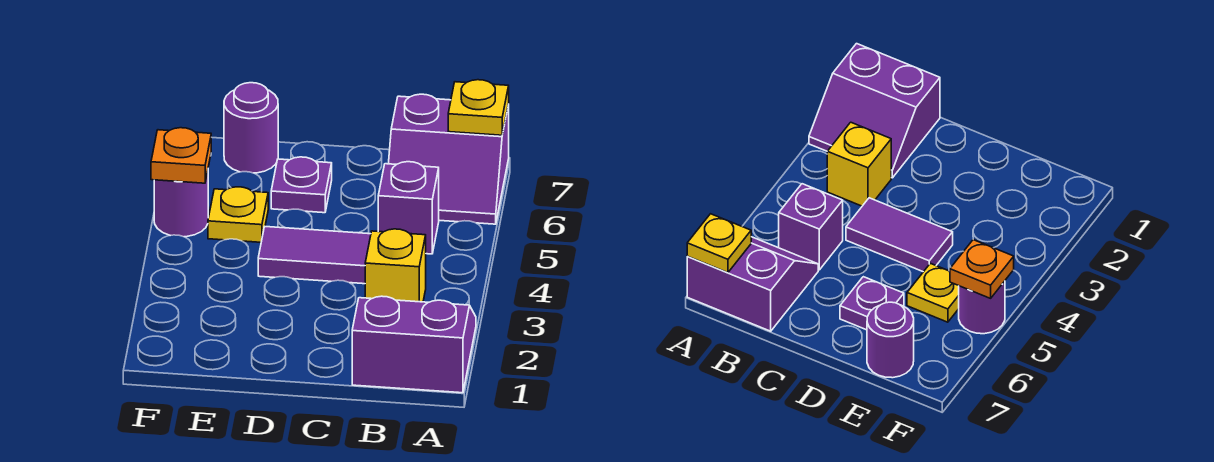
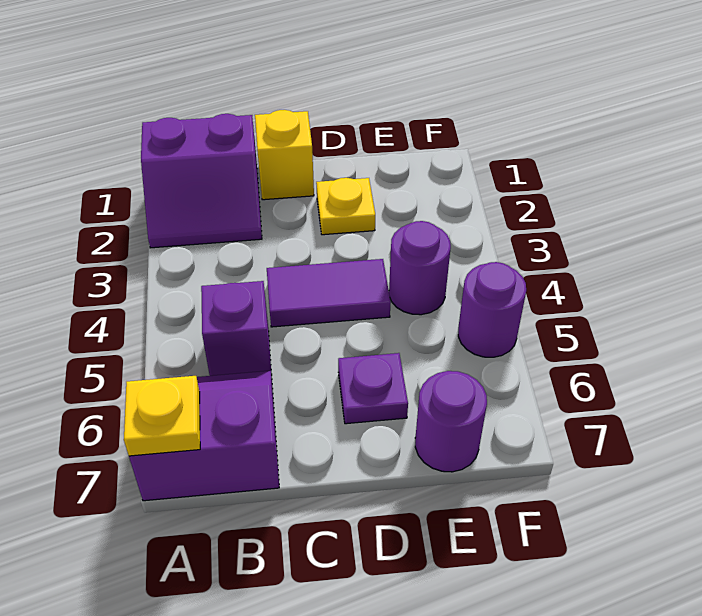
yellow brick B3 level 1 -> yellow brick C1 level 1
none -> purple round brick E4 level 1
yellow plate E5 level 1 -> yellow plate D2 level 1
orange plate F5 level 2 -> none

